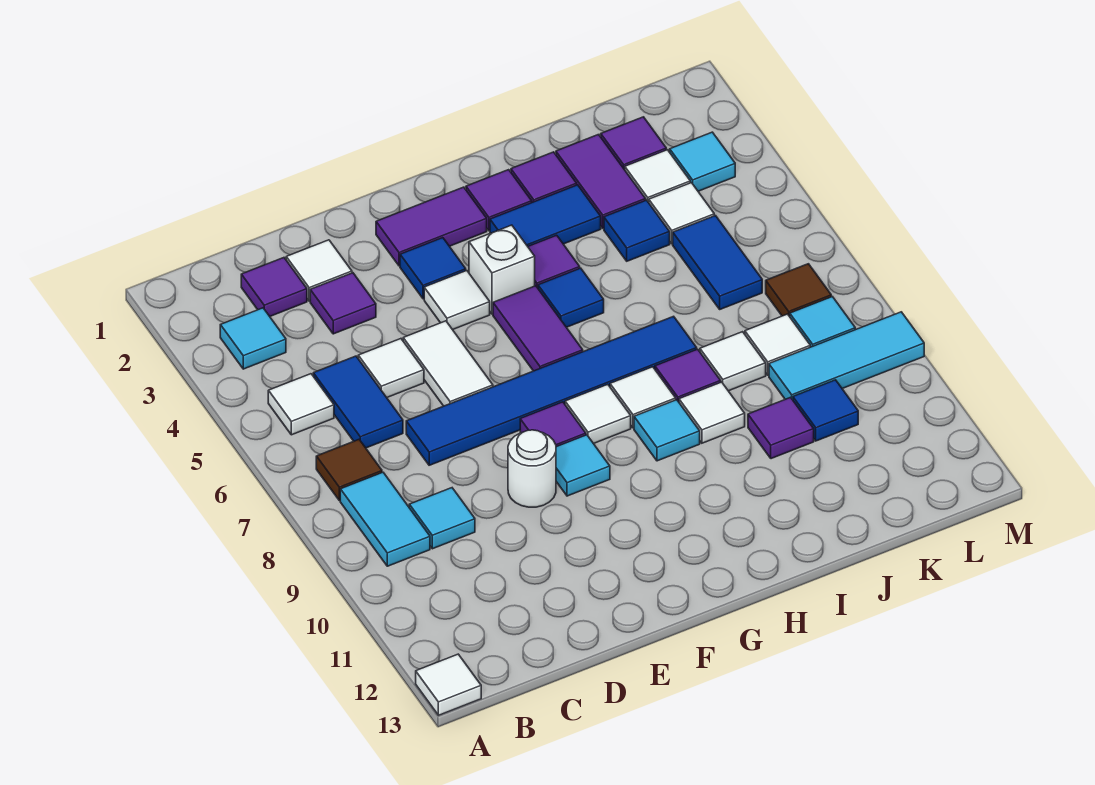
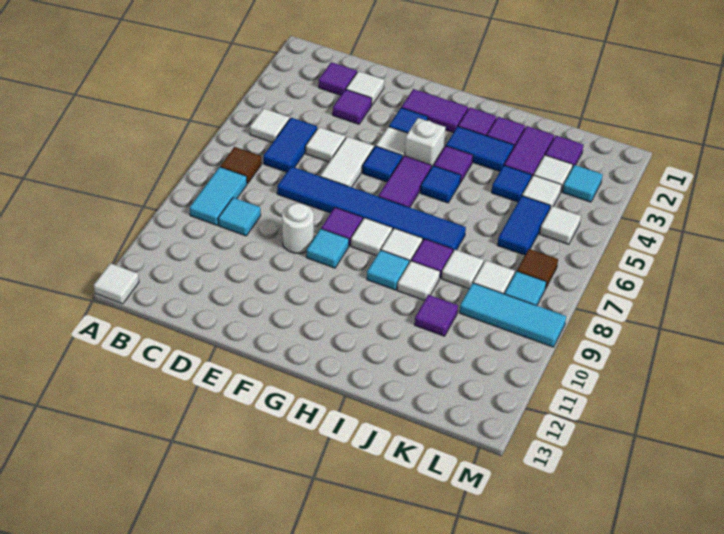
cyan tile B3 level 1 -> none
blue tile K10 level 1 -> blue tile F5 level 1
none -> white tile L5 level 1

